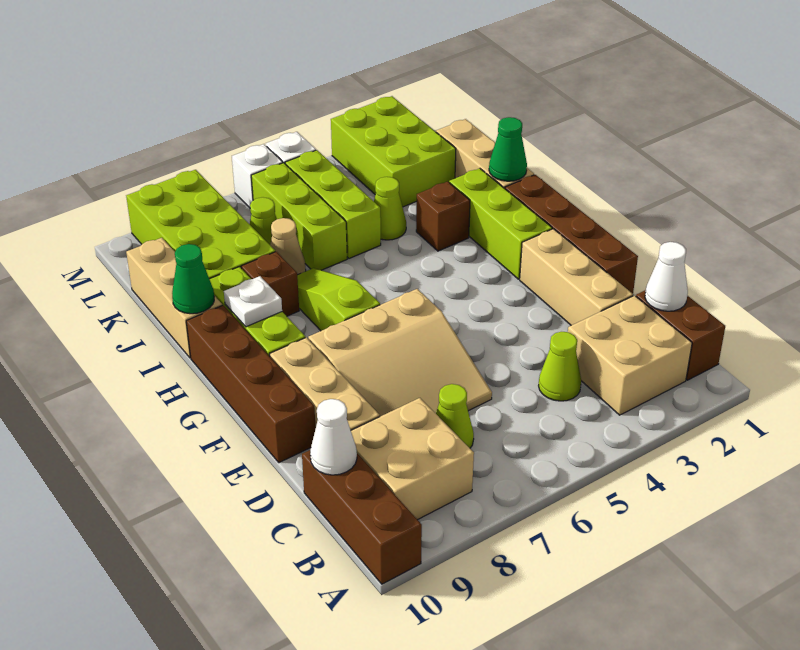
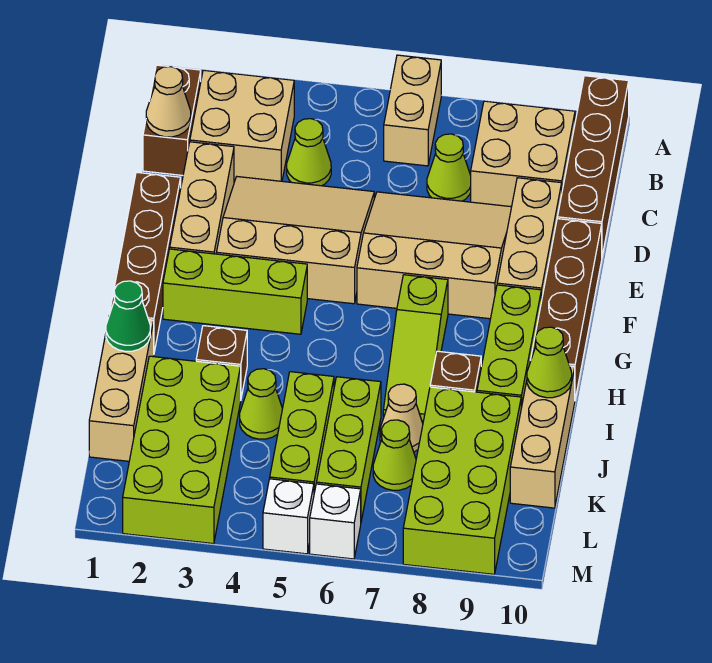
none -> tan brick A6:B6 level 1
brown brick A10:C10 level 1 -> brown brick A10:D10 level 1
white cone C1 level 2 -> tan cone C1 level 2
white cone C10 level 2 -> none
none -> tan slope D3:F5 level 1 top F
lime brick G2:I2 level 1 -> lime brick G2:G4 level 1
white plate H9 level 2 -> none
green cone I10 level 2 -> lime cone I10 level 2
lime brick K2:M3 level 1 -> lime brick J2:M3 level 1

